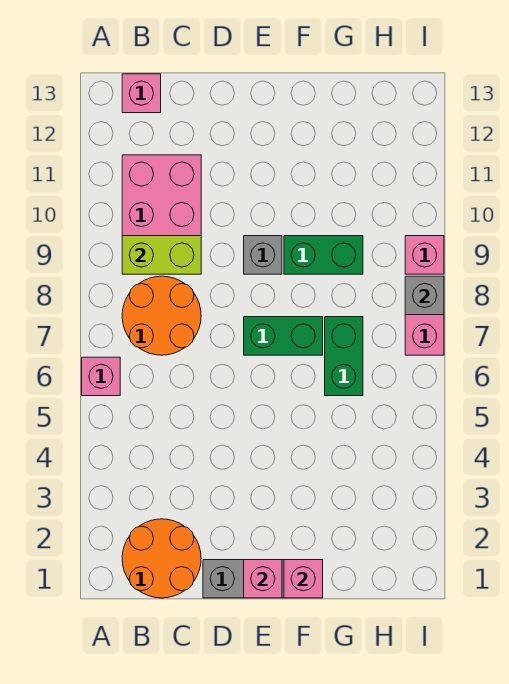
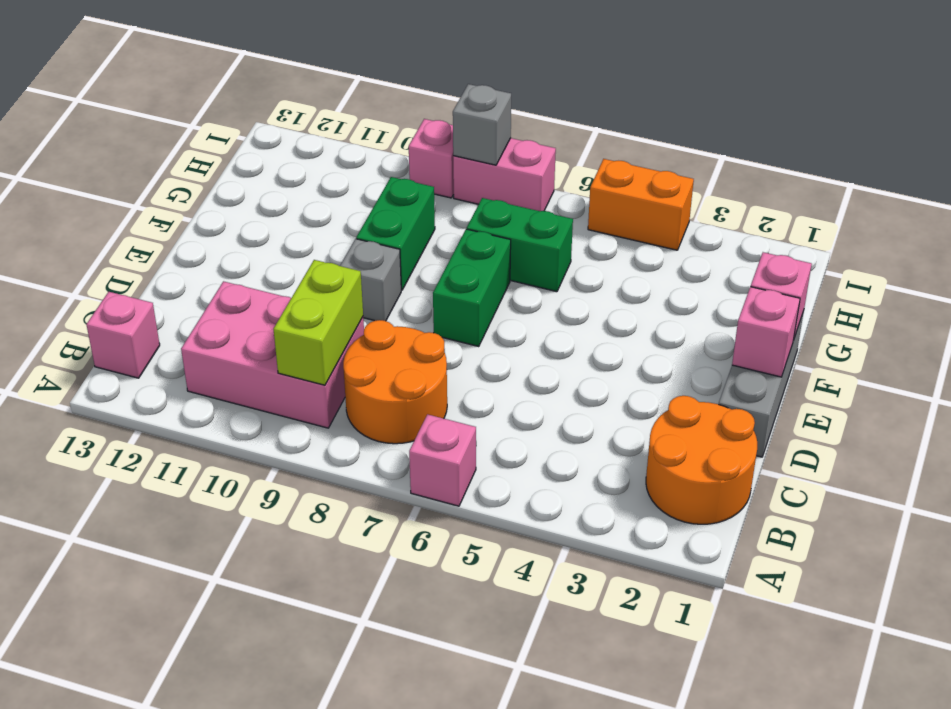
none -> orange brick I4:I5 level 1

